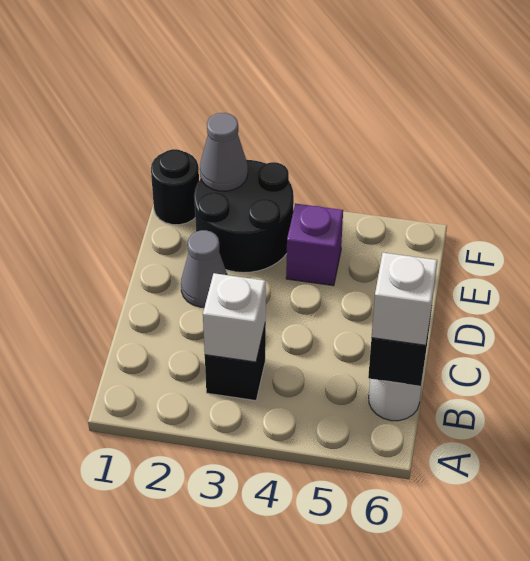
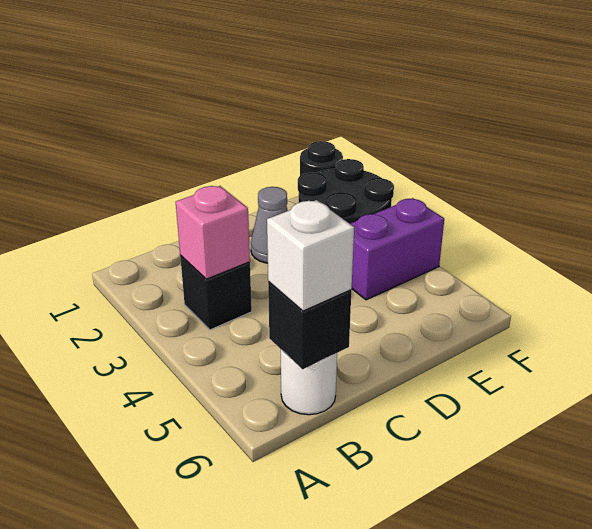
white brick B3 level 2 -> pink brick B3 level 2
purple brick E4 level 1 -> purple brick E4:F4 level 1
grey cone F2 level 2 -> none

